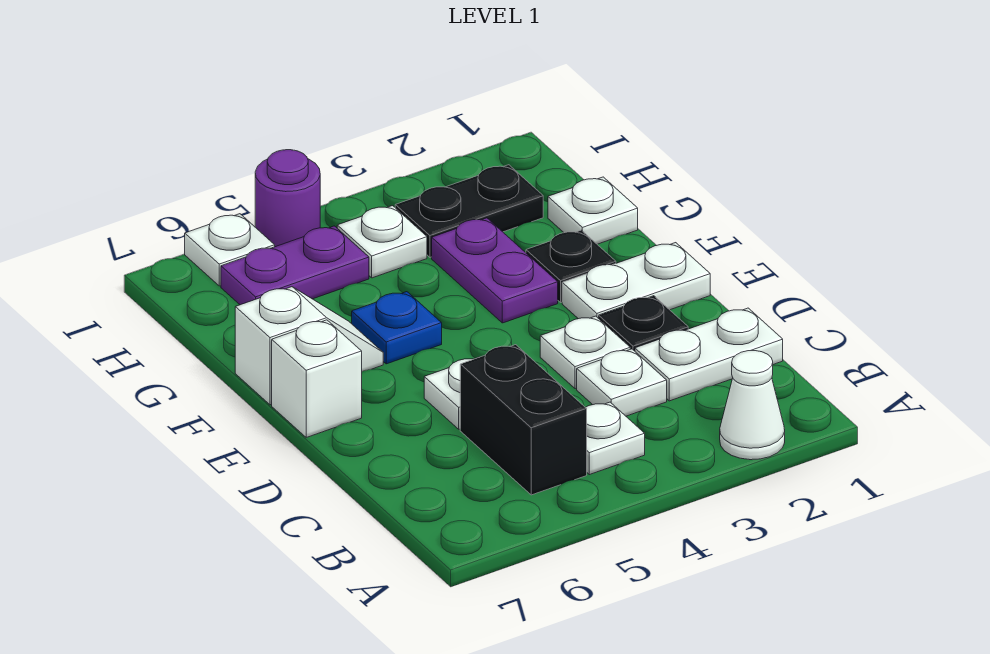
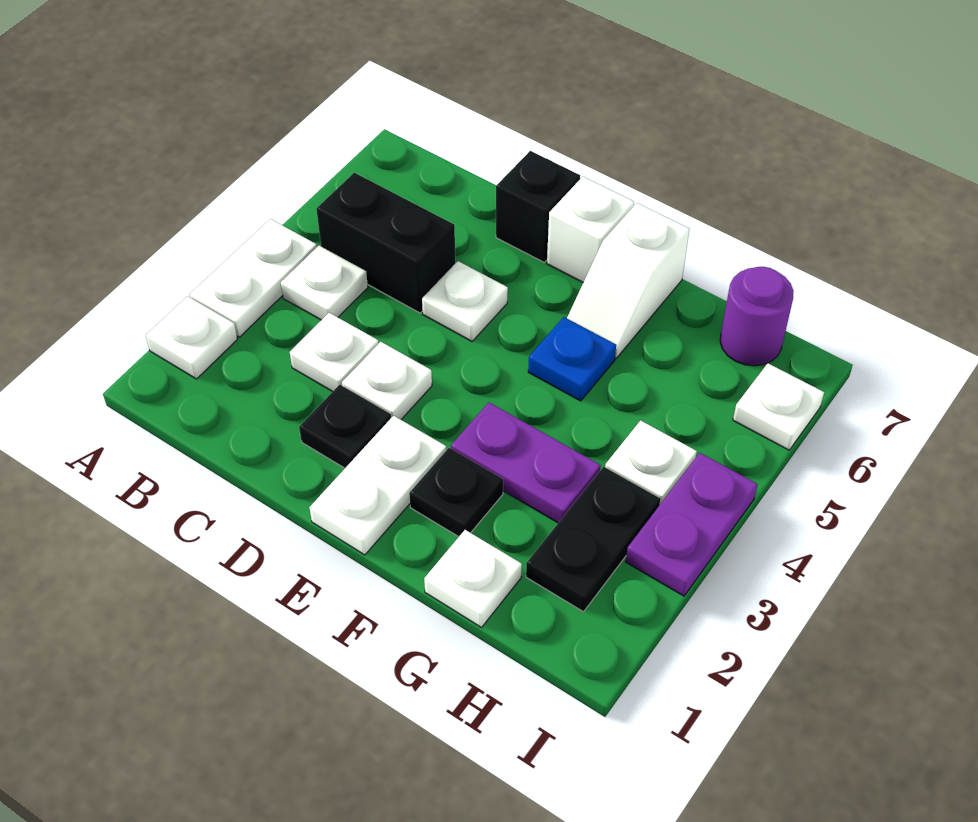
white cone A2 level 1 -> white plate A2 level 1
white plate C1:C2 level 1 -> white plate A3:A4 level 1
none -> black brick D7 level 1
purple plate H5:H6 level 1 -> purple plate I3:I4 level 1
purple round brick I5 level 1 -> purple round brick H7 level 1

